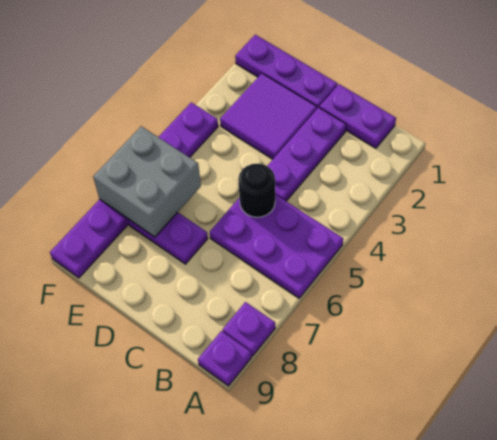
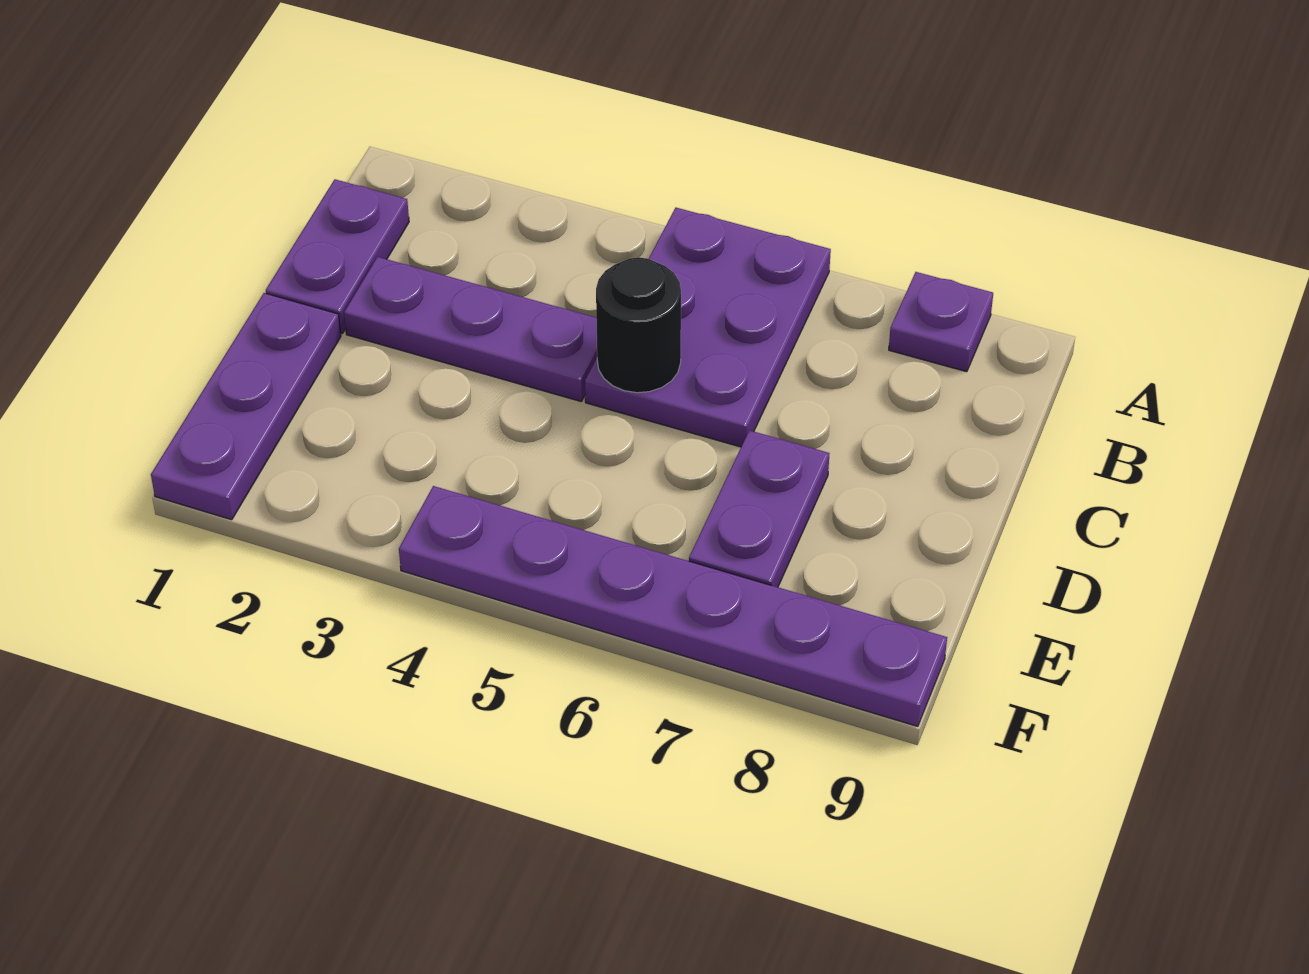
purple plate A9 level 1 -> none
purple tile D2:E3 level 1 -> none
grey brick E6:F7 level 2 -> none

